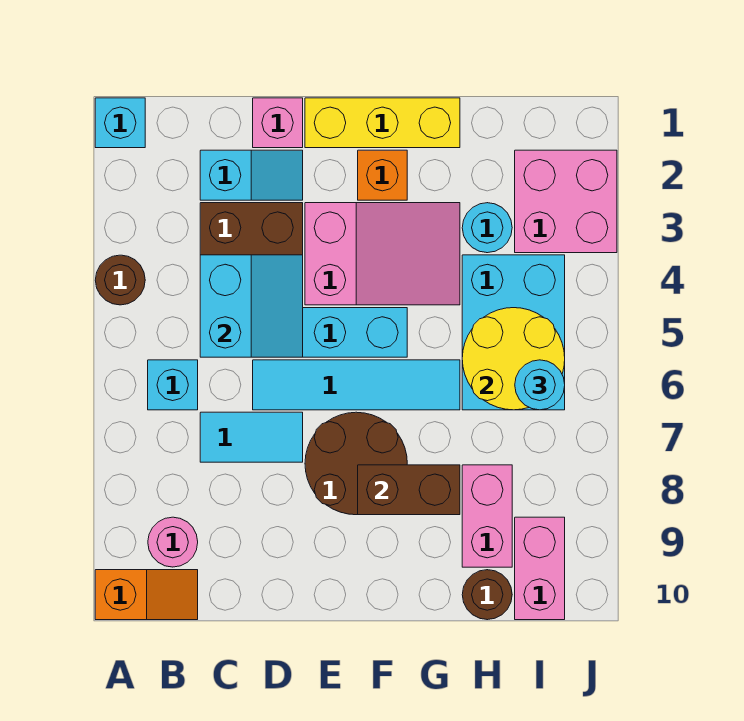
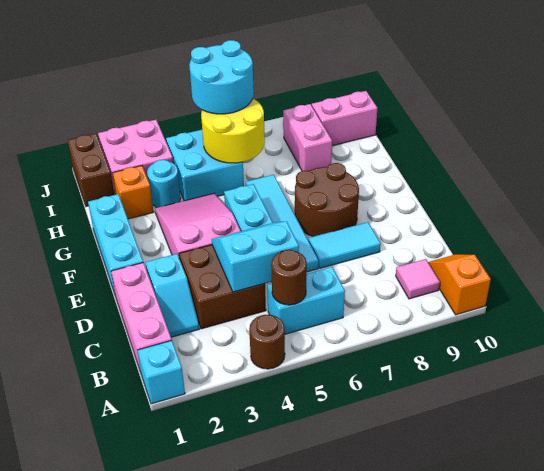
cyan brick B6 level 1 -> cyan brick B5:B6 level 1
pink round brick B9 level 1 -> pink tile B9 level 1
cyan slope C2:D2 level 1 top C -> cyan slope C2:D2 level 1 top D
cyan tile C7:D7 level 1 -> cyan tile D7:D8 level 1
pink brick D1 level 1 -> pink brick B1:D1 level 1
yellow brick E1:G1 level 1 -> cyan brick E1:G1 level 1
orange brick F2 level 1 -> orange brick H2 level 1
brown brick F8:G8 level 2 -> brown brick I1:J1 level 1
cyan brick H4:I6 level 1 -> cyan brick H4:I5 level 1
pink brick H8:H9 level 1 -> pink brick H8:I8 level 1
brown round brick H10 level 1 -> brown round brick B5 level 2
cyan round brick I6 level 3 -> cyan round brick I5:J6 level 3

